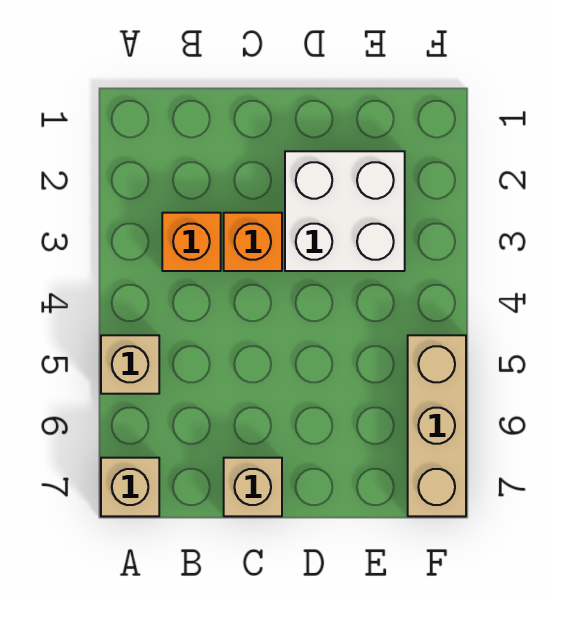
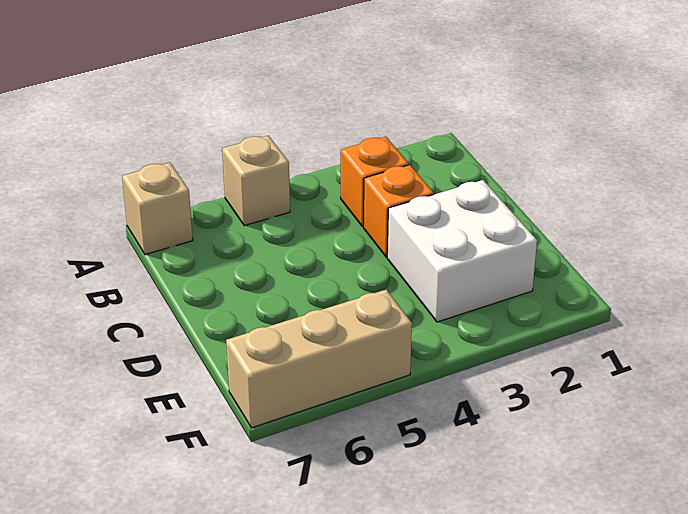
tan brick C7 level 1 -> none

